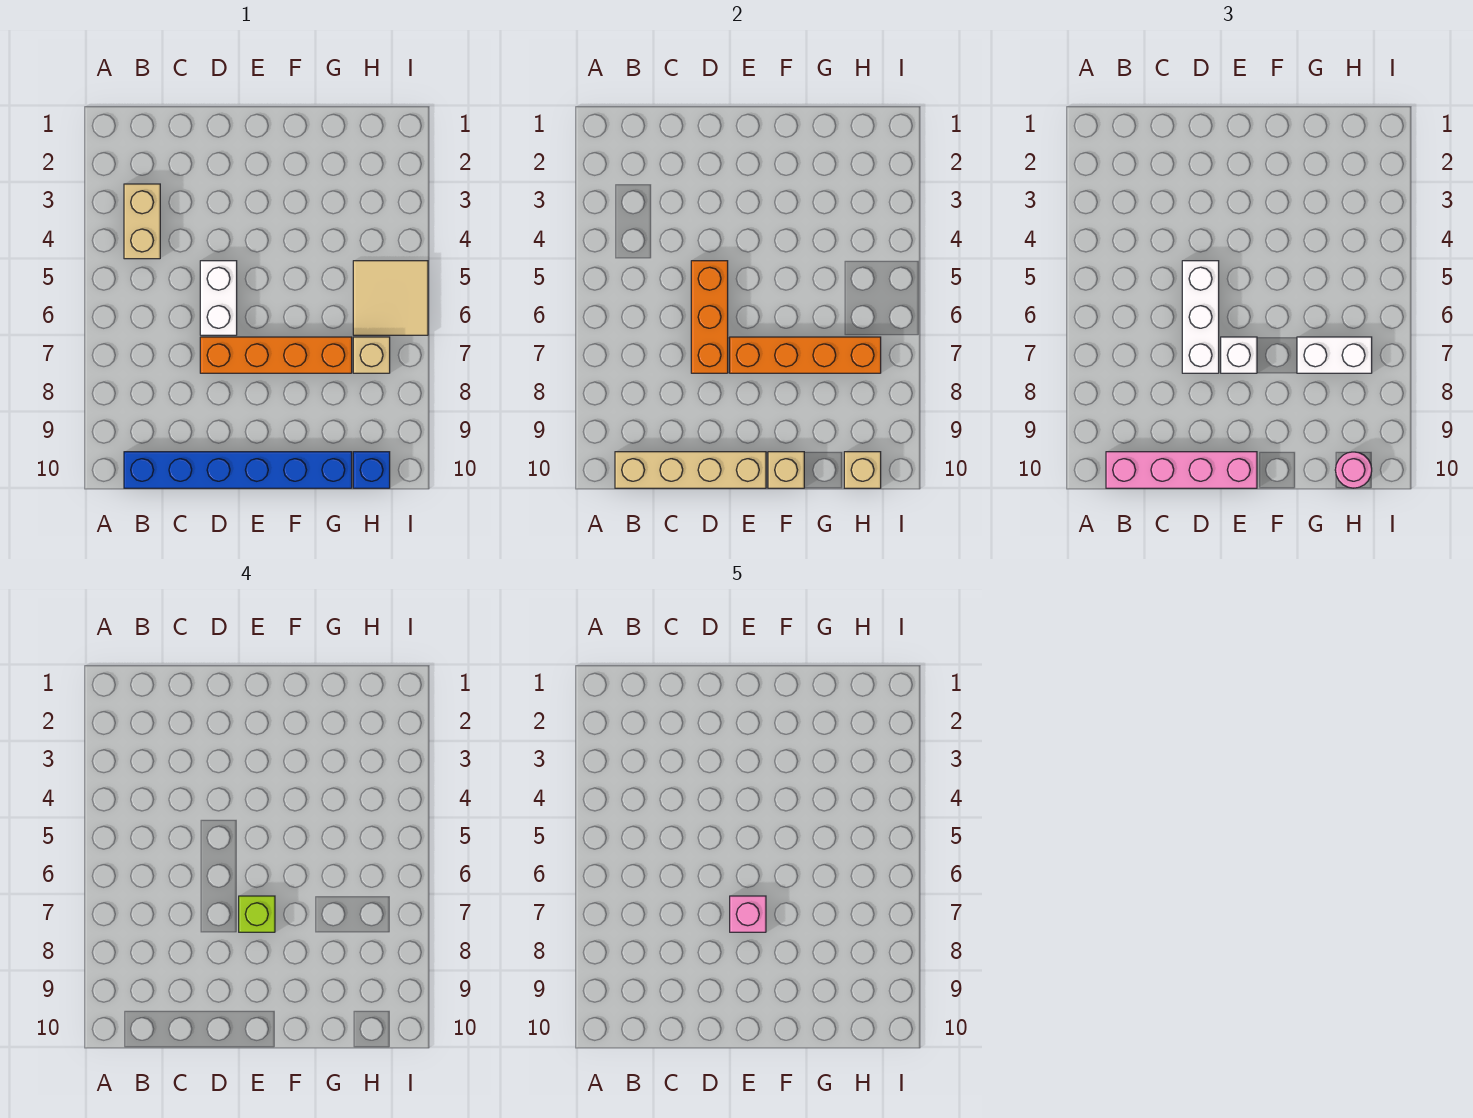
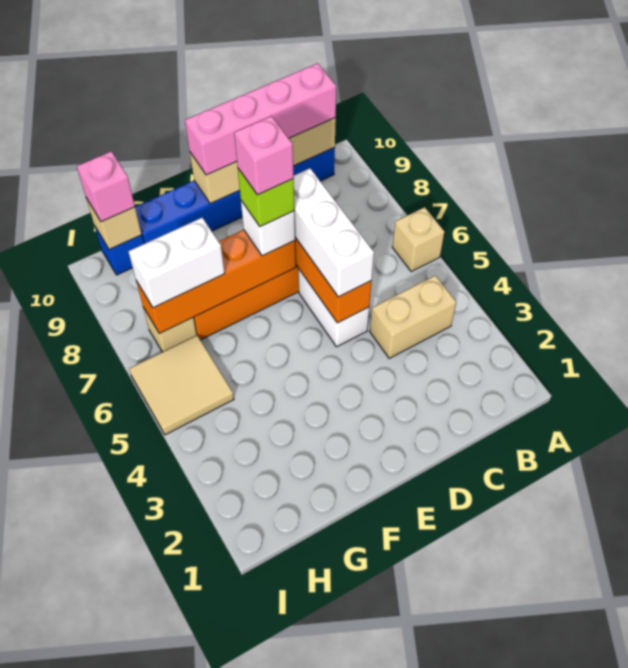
tan brick B3:B4 level 1 -> tan brick B4:C4 level 1
tan brick F10 level 2 -> tan brick A6 level 1
pink round brick H10 level 3 -> pink brick H10 level 3

